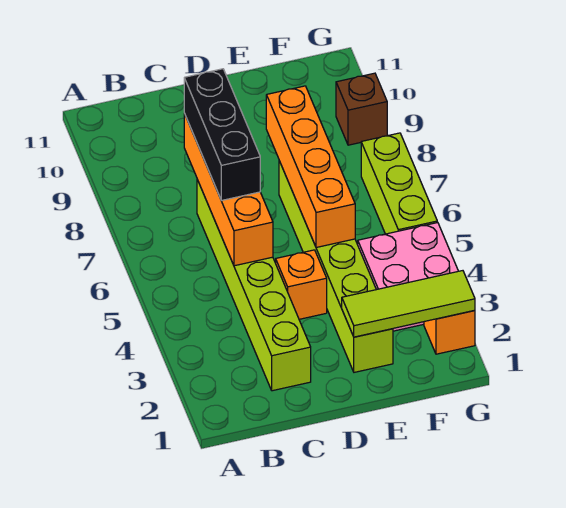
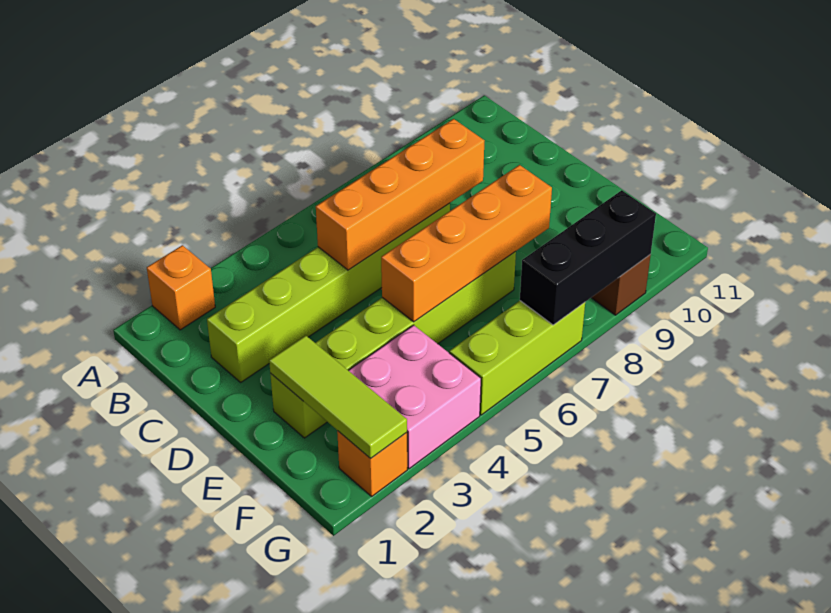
black brick C6:C8 level 3 -> black brick G7:G9 level 2
orange brick D4 level 1 -> orange brick A2 level 1

